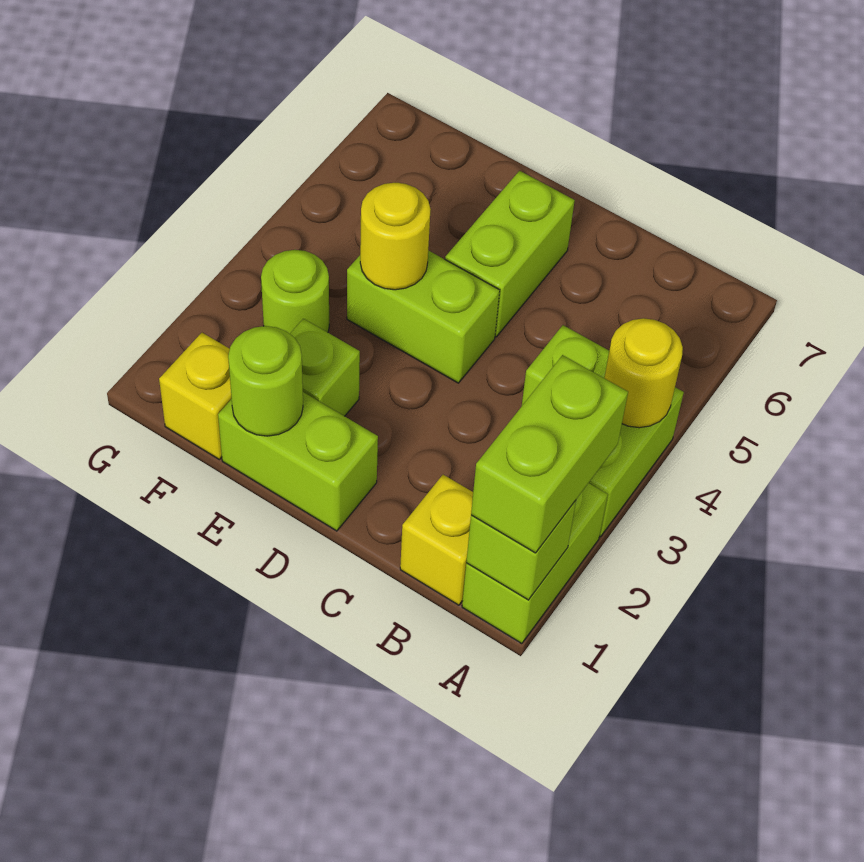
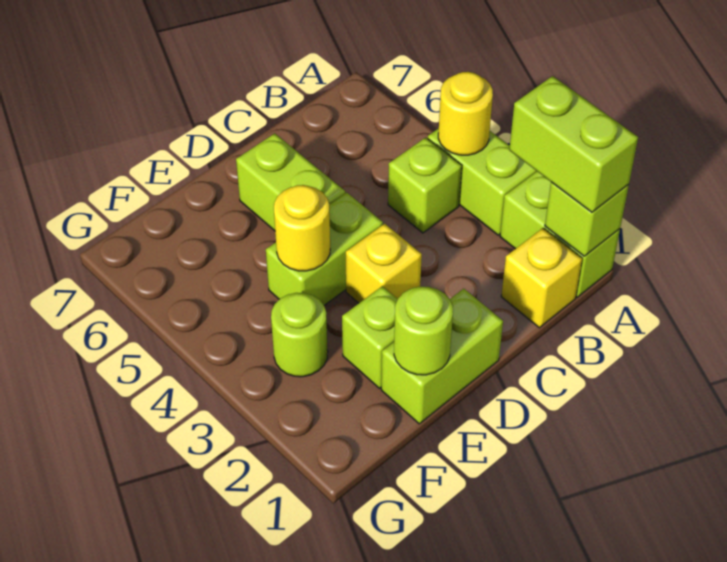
yellow brick F1 level 1 -> yellow brick D3 level 1

